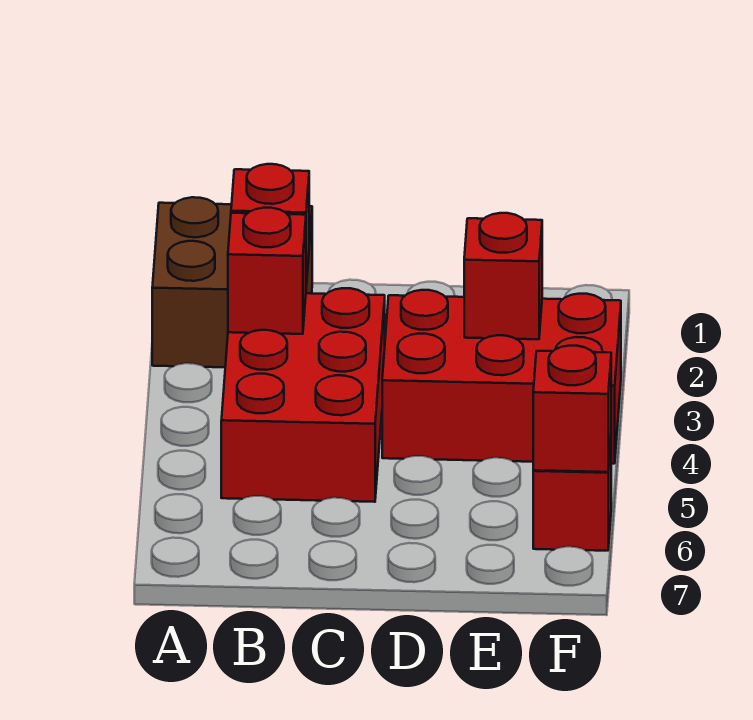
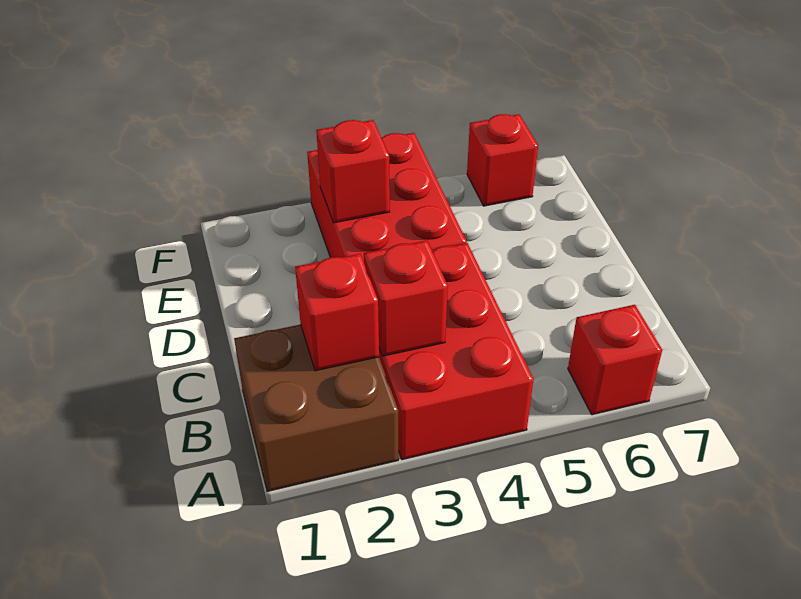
red brick B3:C5 level 1 -> red brick A3:C4 level 1
red brick F6 level 2 -> red brick A6 level 1

